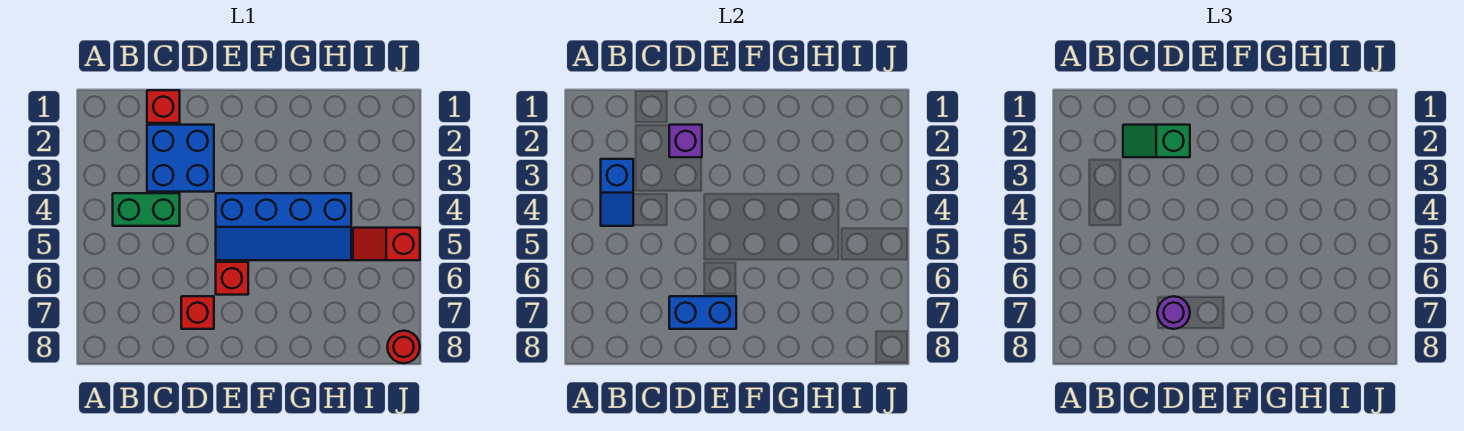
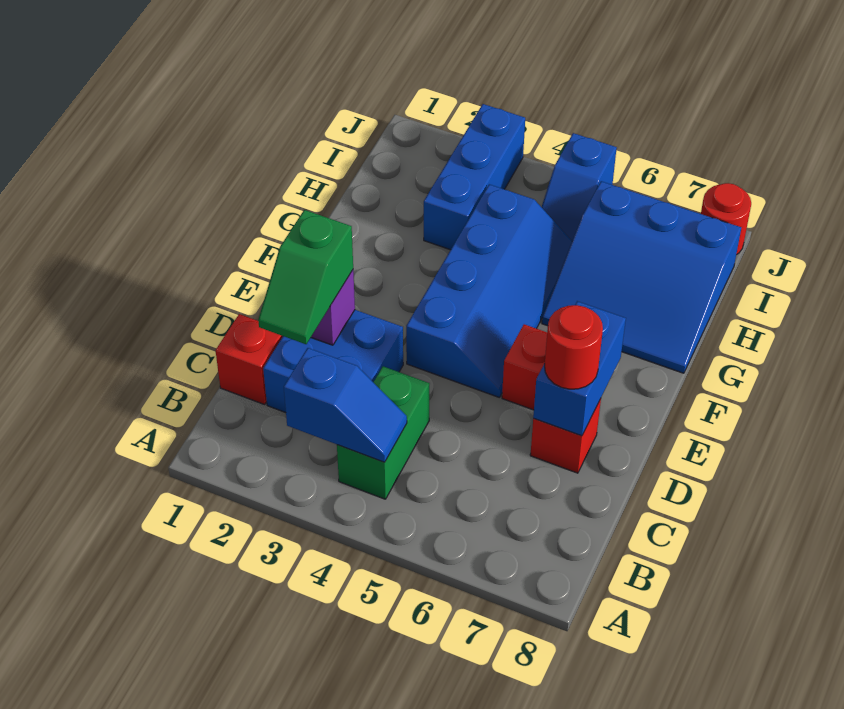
purple round brick D7 level 3 -> red round brick D7 level 3
none -> blue slope G6:I8 level 1 top I
none -> blue brick H3:J3 level 1
red slope I5:J5 level 1 top J -> blue slope I5:J5 level 1 top J

